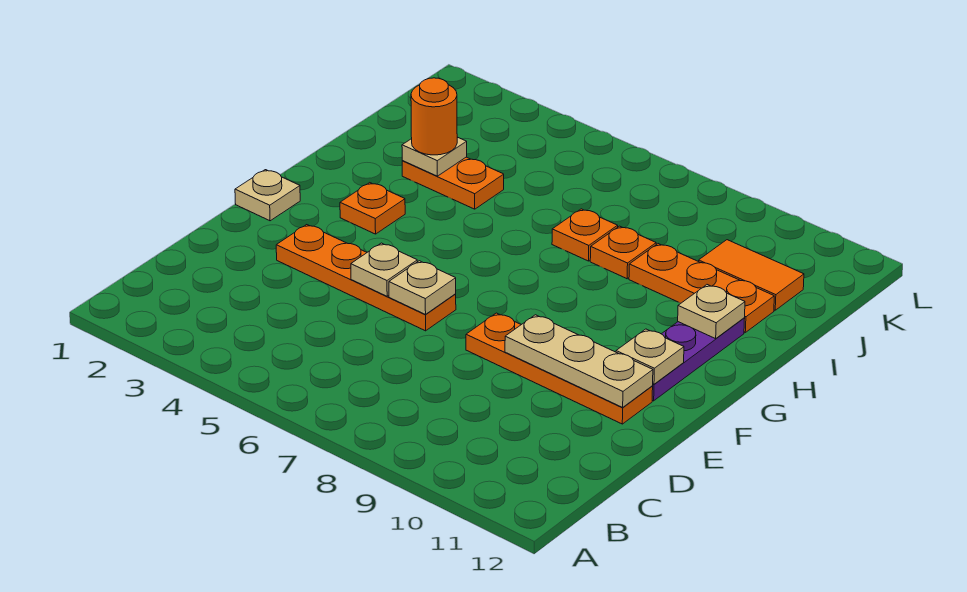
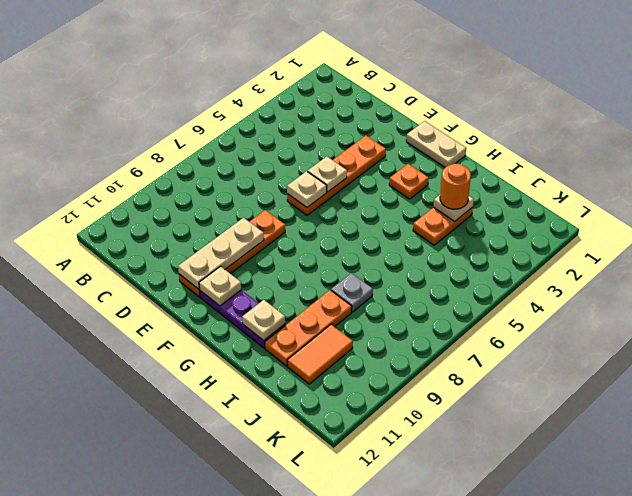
tan plate F1 level 1 -> tan plate F1:G1 level 1
orange plate I7 level 1 -> none
orange plate I8 level 1 -> grey plate I8 level 1

